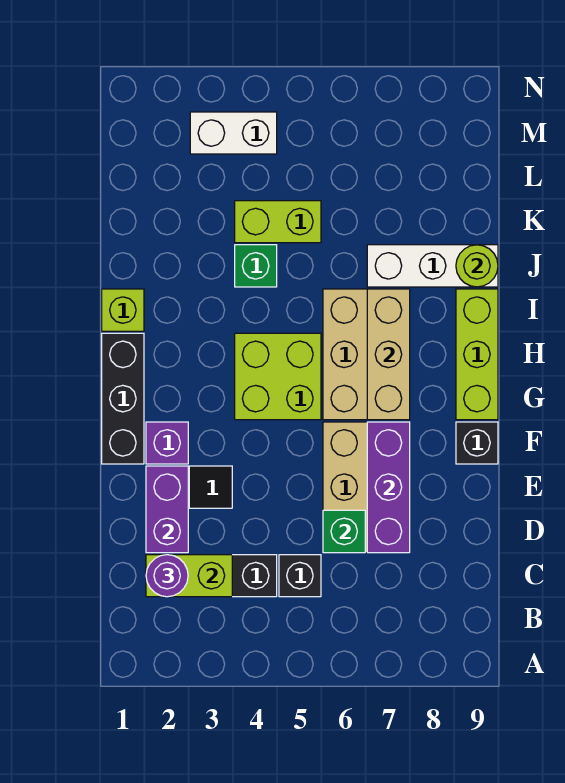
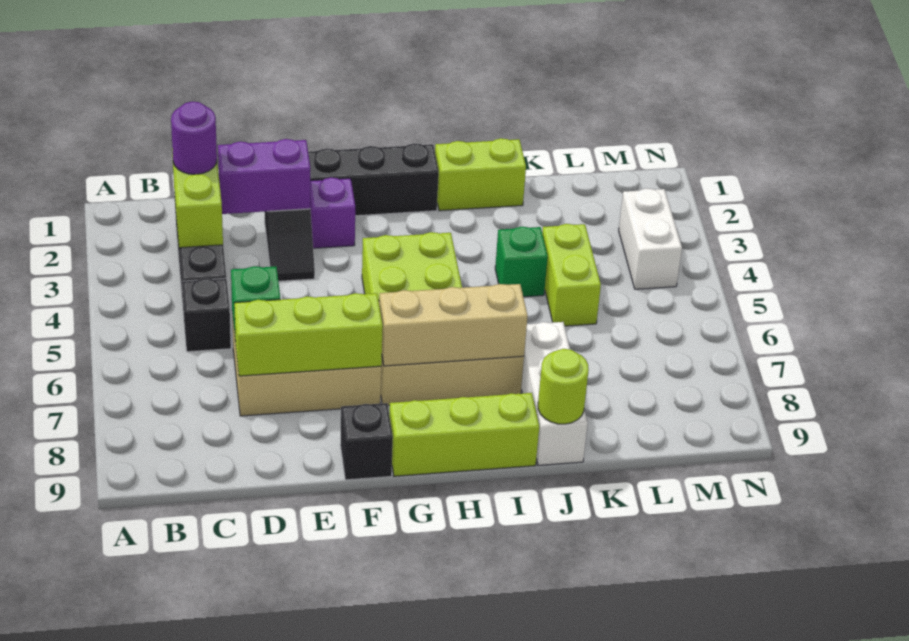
purple brick D7:F7 level 2 -> lime brick D7:F7 level 2
lime brick I1 level 1 -> lime brick I1:J1 level 1

